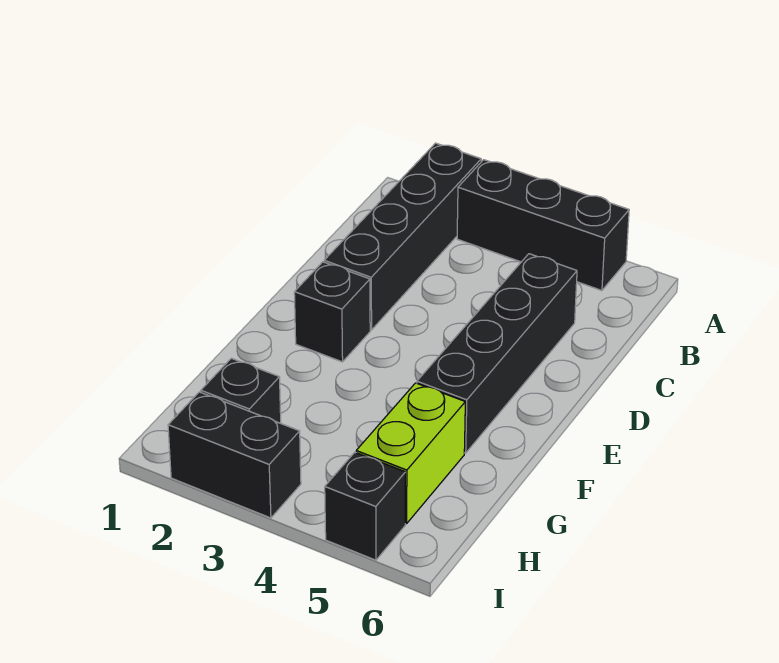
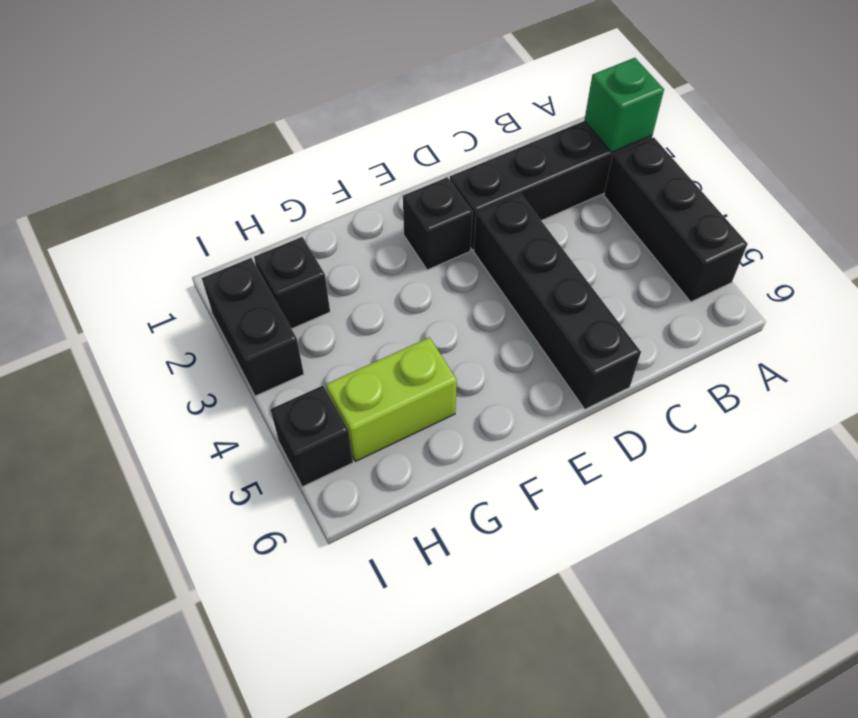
none -> green brick A2 level 2
black brick C5:F5 level 1 -> black brick D3:D6 level 1

